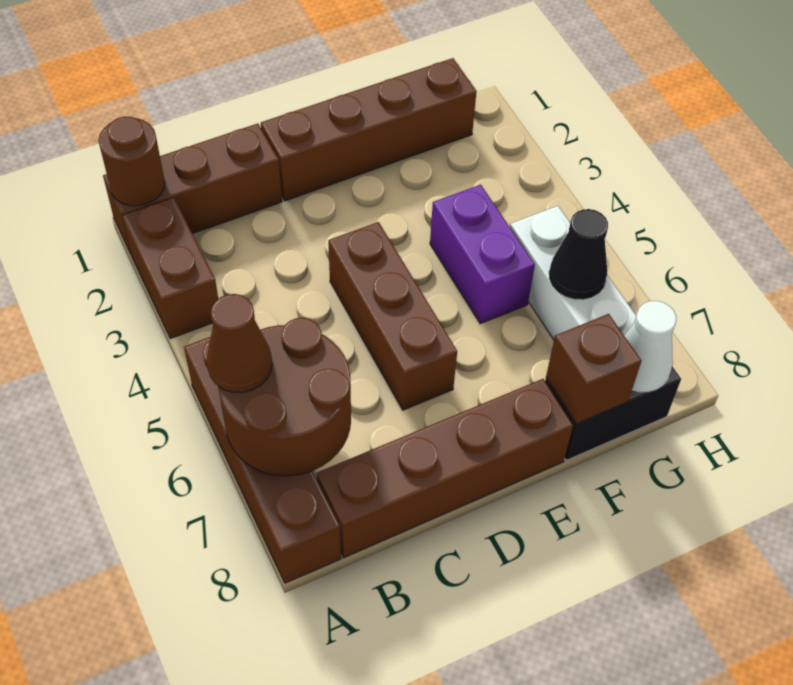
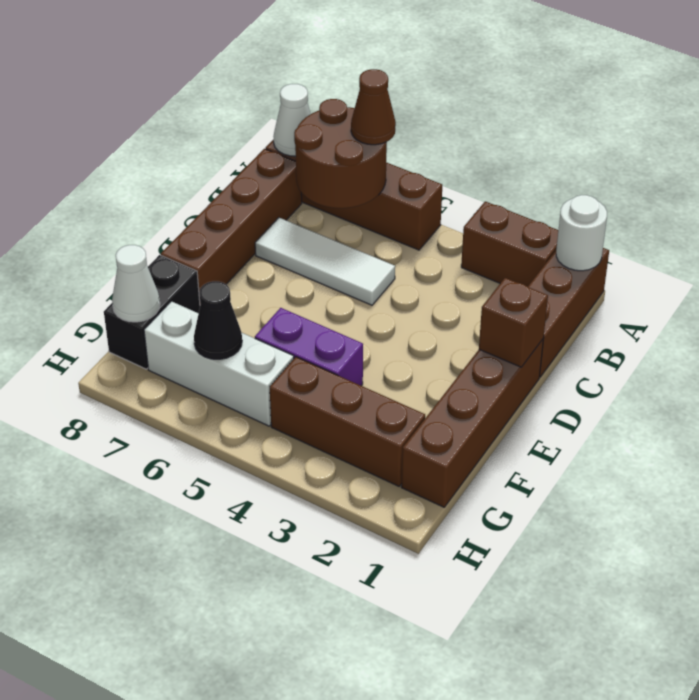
brown round brick A1 level 2 -> white round brick A1 level 2
none -> white cone A8 level 2
none -> white tile C5:C7 level 1
brown brick D4:D6 level 1 -> brown brick G2:G4 level 1
brown brick F8 level 2 -> brown brick D1 level 2

